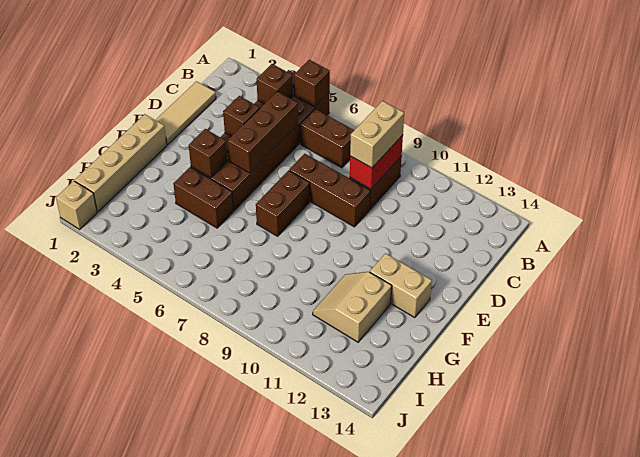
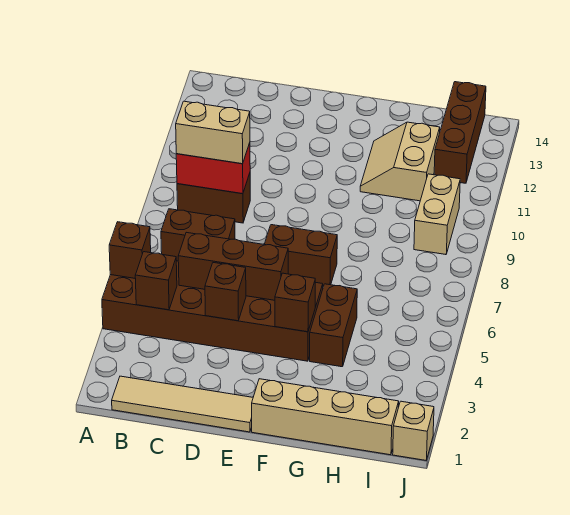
brown brick B6:B7 level 1 -> brown brick B7:C7 level 1
tan tile C1:E1 level 1 -> tan tile B1:E1 level 1
brown brick D7:D9 level 1 -> brown brick I12:I14 level 1
tan brick F12:F13 level 1 -> tan brick I9:I10 level 1
tan slope G11:H12 level 1 top 12 -> tan slope G11:H12 level 1 top H

